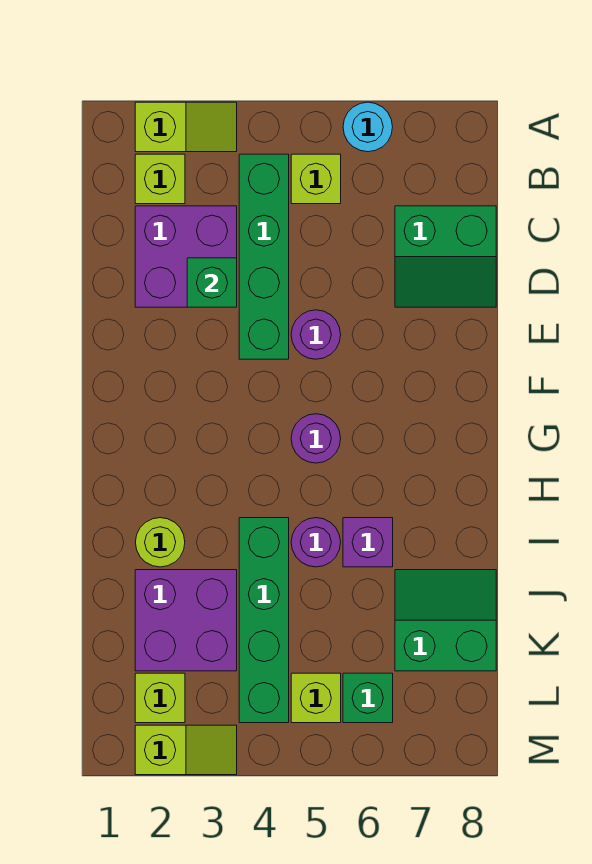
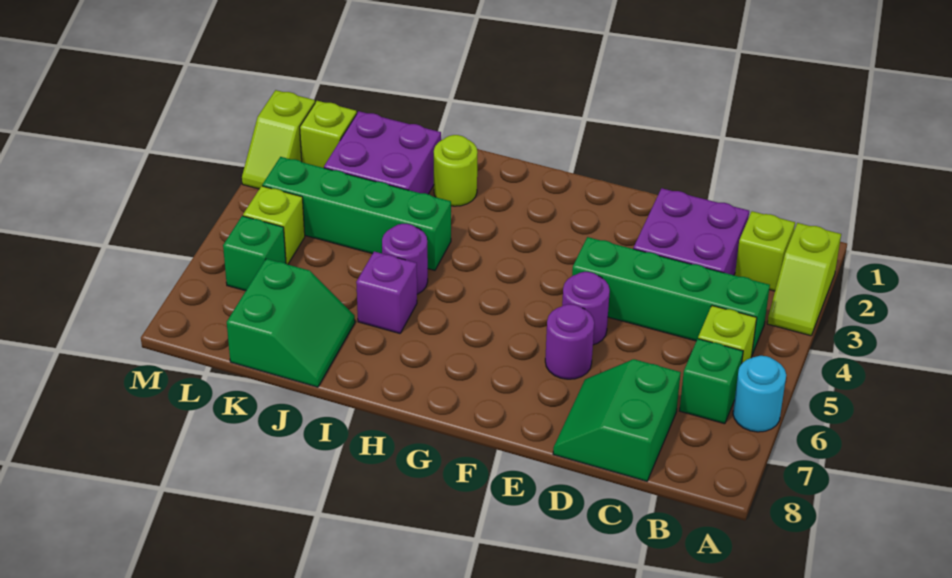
green brick D3 level 2 -> green brick B6 level 1
purple round brick G5 level 1 -> purple round brick E6 level 1

